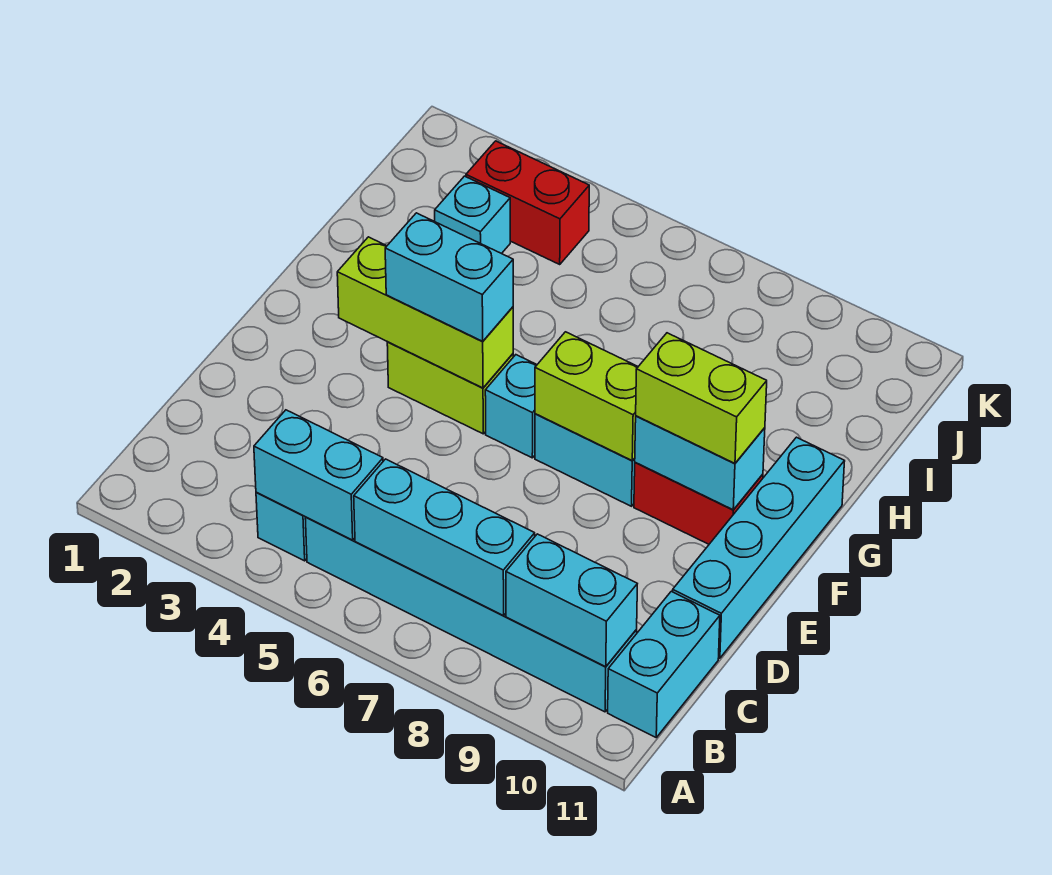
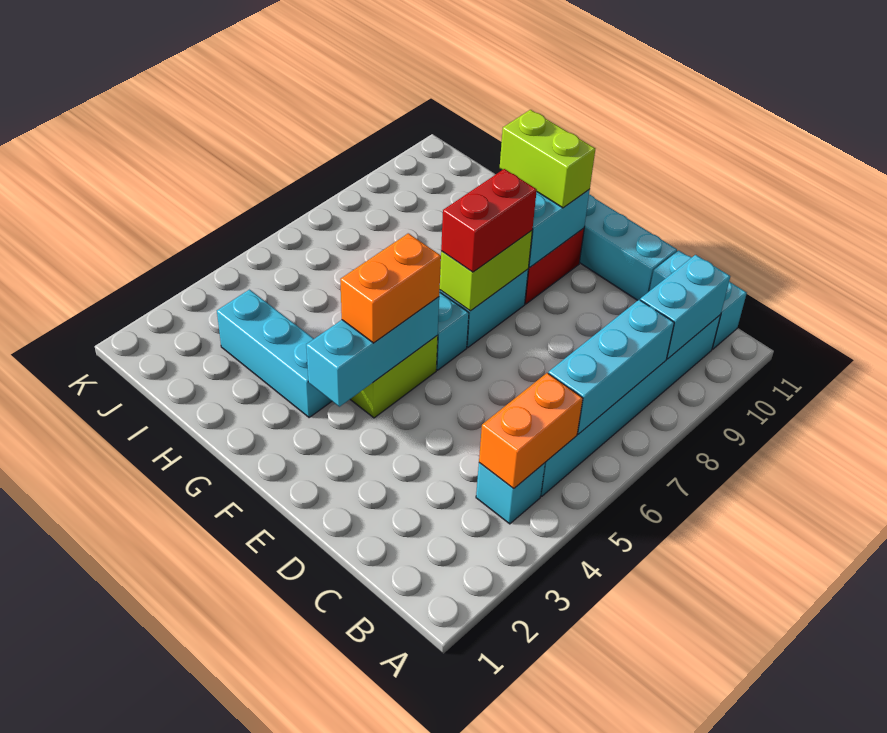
cyan brick B4:B5 level 2 -> orange brick B4:B5 level 2
lime brick F3:F5 level 2 -> cyan brick F3:F5 level 2
cyan brick F4:F5 level 3 -> orange brick F4:F5 level 3
lime brick F9:F10 level 3 -> lime brick F10:G10 level 3
cyan brick I3 level 1 -> cyan brick G3:I3 level 1
red brick J3:J4 level 1 -> red brick F7:F8 level 3

